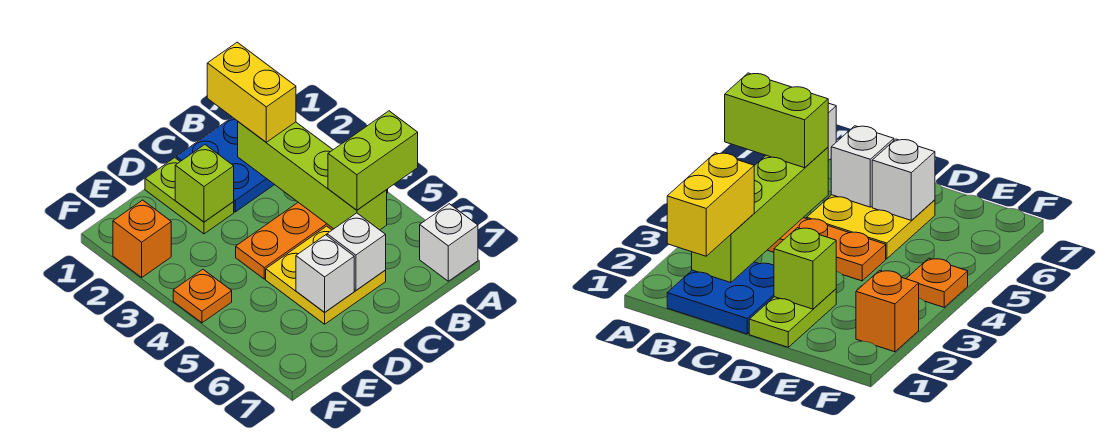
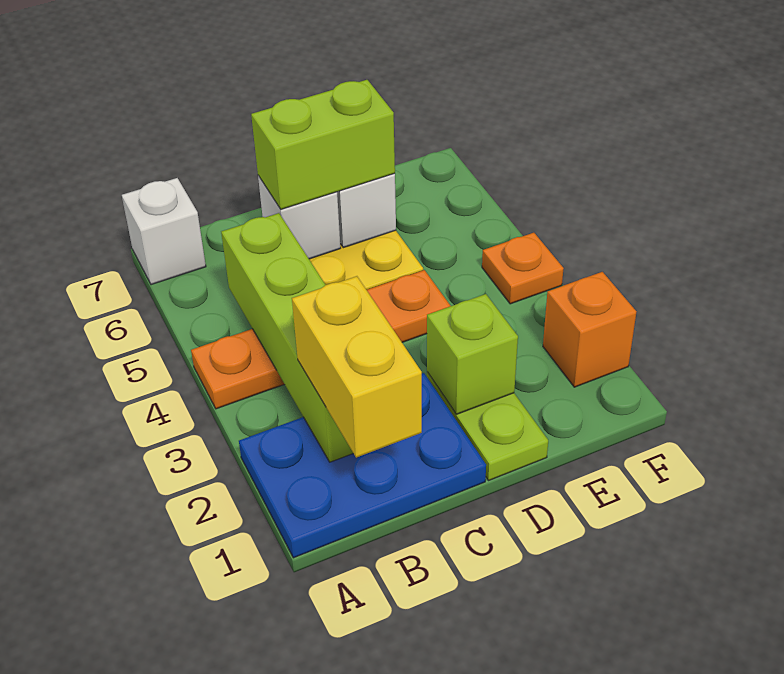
lime brick A5:B5 level 3 -> lime brick C6:D6 level 3
blue plate B1:C2 level 1 -> blue plate A1:C2 level 1

